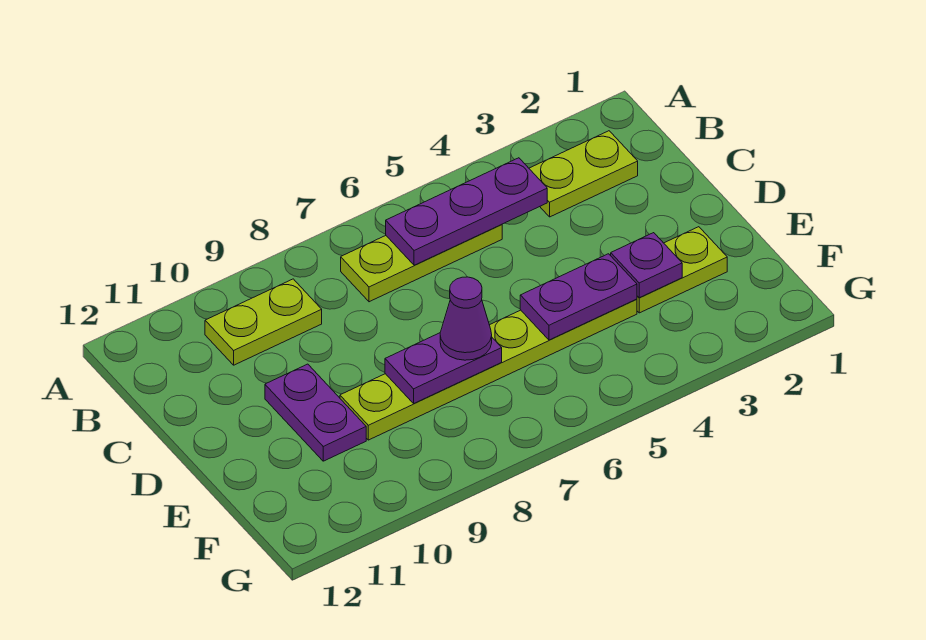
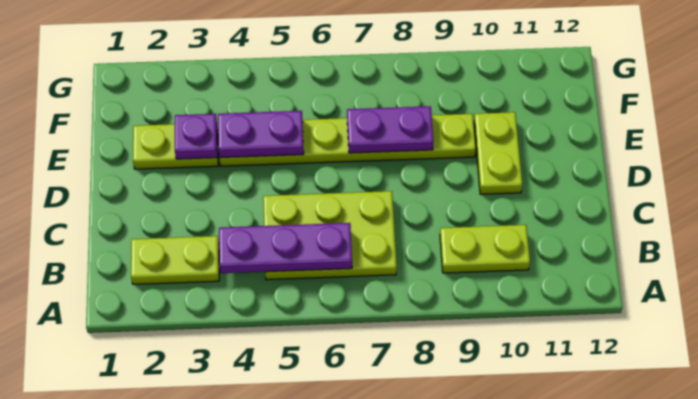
lime plate B5:B7 level 1 -> lime plate B5:C7 level 1
purple plate D10:E10 level 1 -> lime plate D10:E10 level 1
purple cone E7 level 3 -> none

